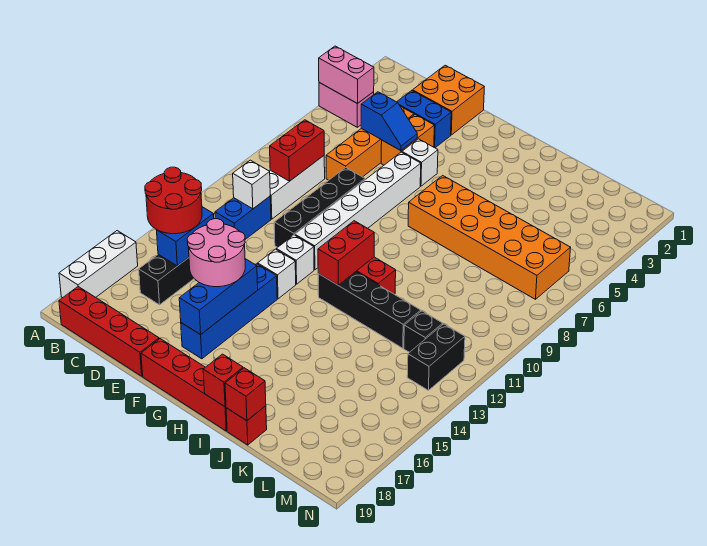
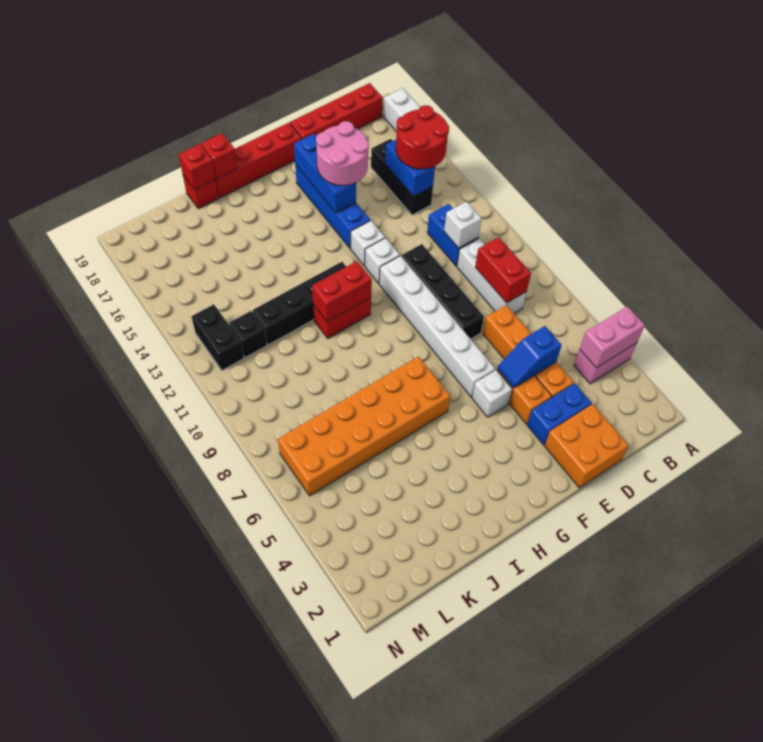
red brick H11:H12 level 2 -> red brick H11:I11 level 2

